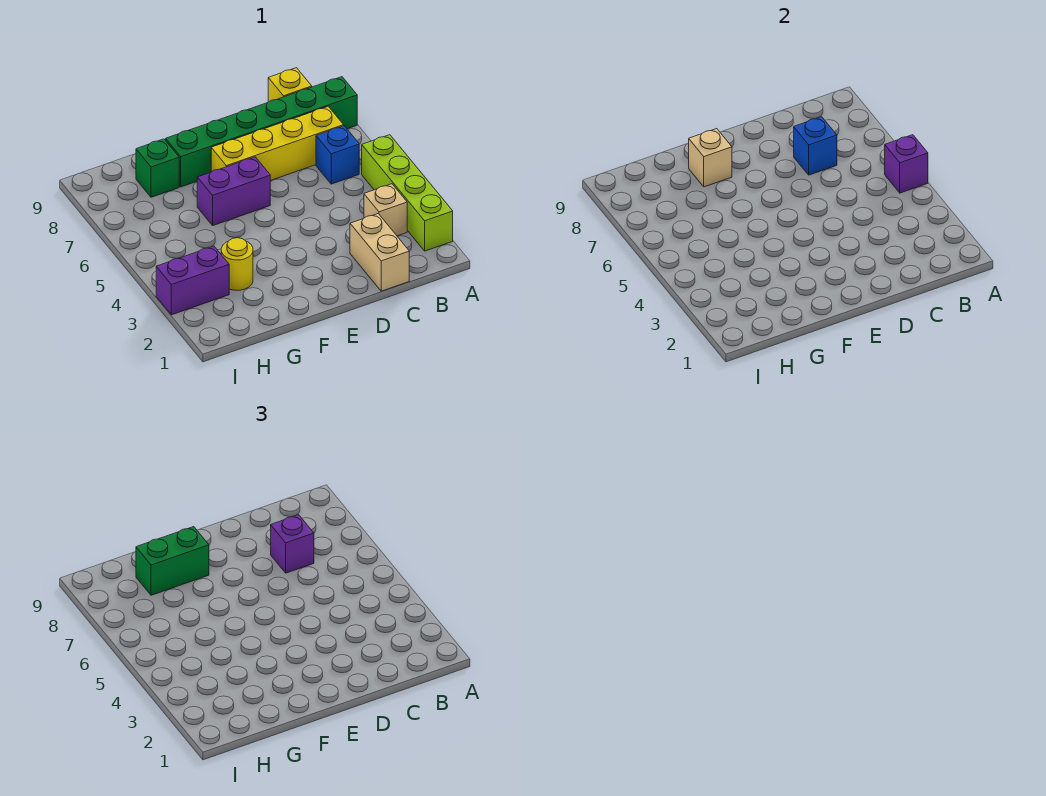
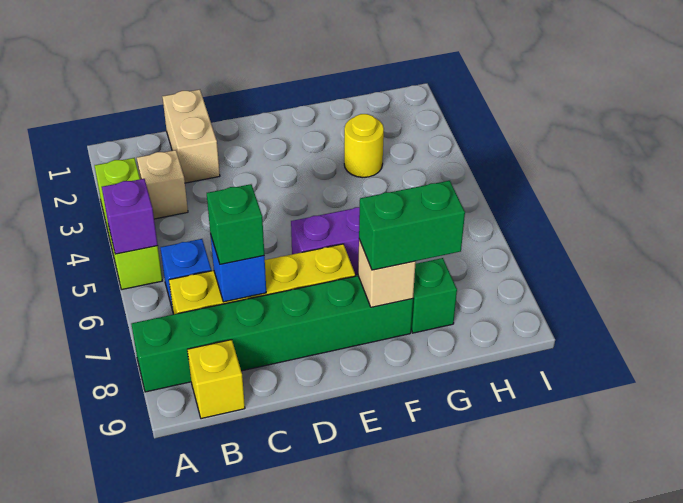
lime brick A2:A5 level 1 -> lime brick A3:A5 level 1
purple brick C7 level 3 -> green brick C7 level 3
purple brick H3:I3 level 1 -> none

